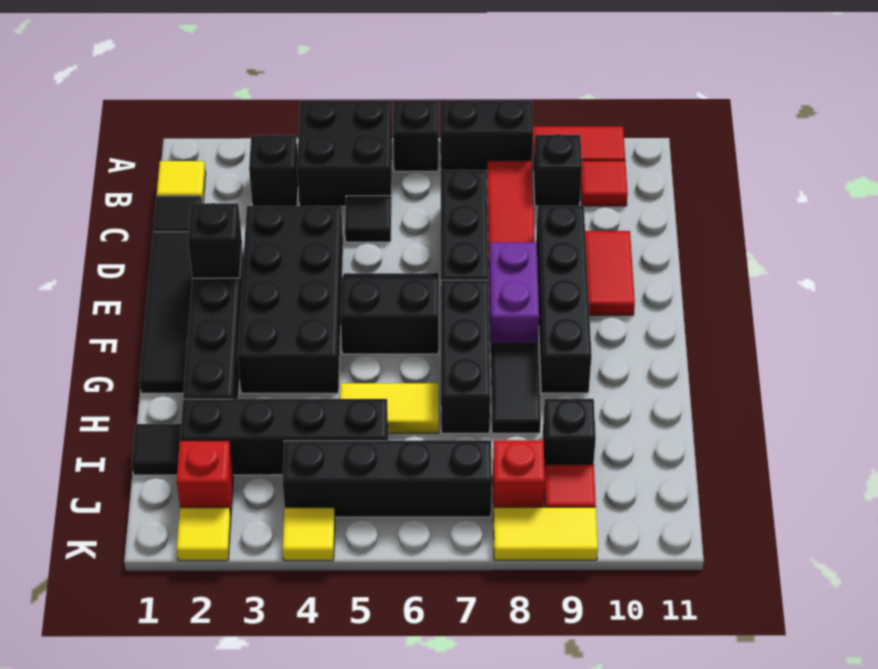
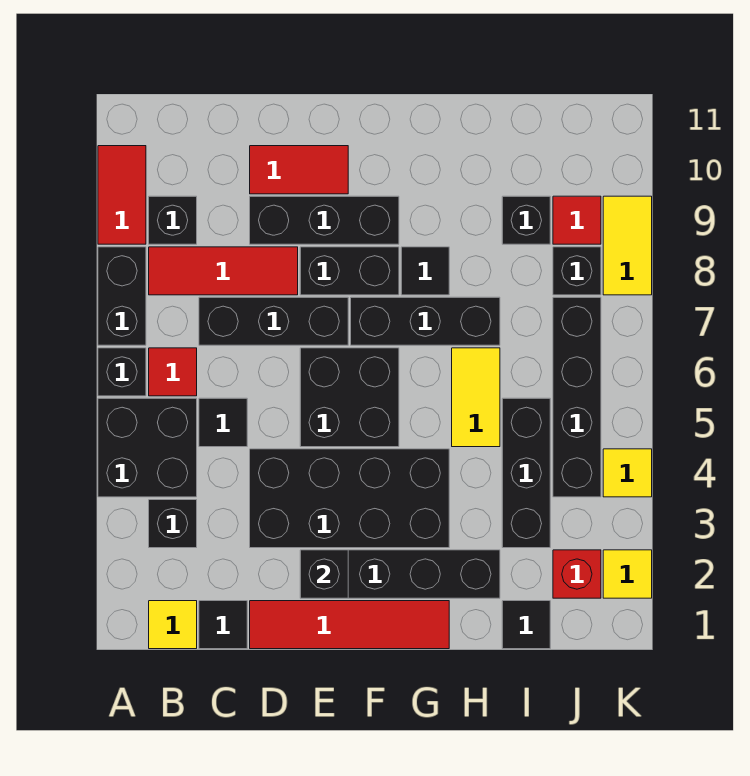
red tile B10 level 1 -> red tile B6 level 1
black tile D1:G1 level 1 -> red tile D1:G1 level 1
black brick D9:G9 level 1 -> black brick D9:F9 level 1
black slope E5:F6 level 1 top F -> black brick E5:F6 level 1
purple brick E8:F8 level 1 -> black brick E8:F8 level 1
black tile G8:H8 level 1 -> black tile G8 level 1
black brick I2:I5 level 1 -> black brick I3:I5 level 1
red brick J8 level 1 -> black brick J8 level 1

